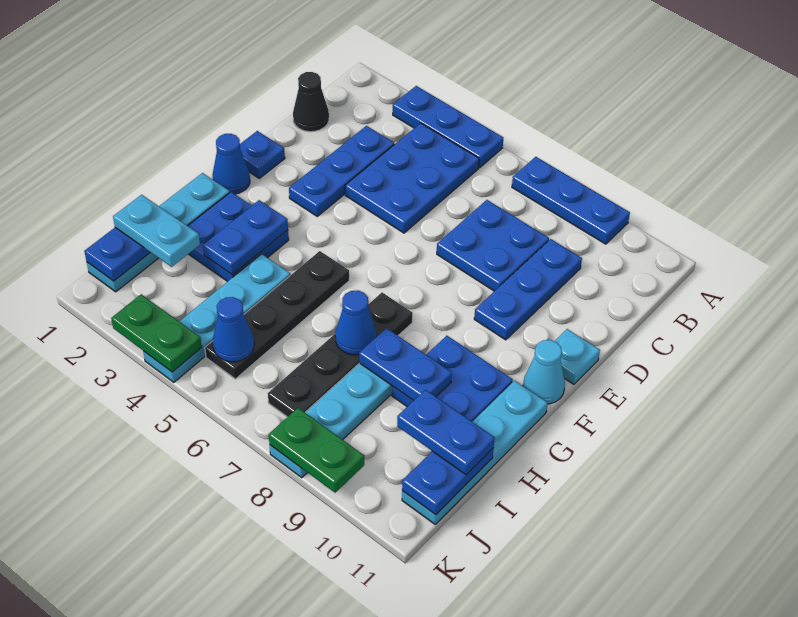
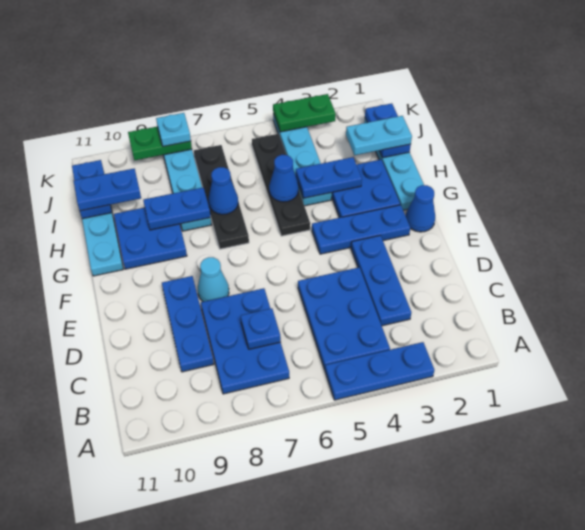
blue plate A7:A9 level 1 -> blue plate F2:F4 level 1
black cone C1 level 1 -> none
blue plate C7:D8 level 1 -> blue plate B7:D8 level 1
blue plate E1 level 1 -> blue plate C7 level 2
cyan plate E11 level 1 -> cyan plate K8 level 3
cyan cone F11 level 1 -> cyan cone E8 level 1
blue plate G3:H3 level 2 -> blue plate H3:H4 level 2
blue cone J5 level 2 -> blue cone H5 level 2

